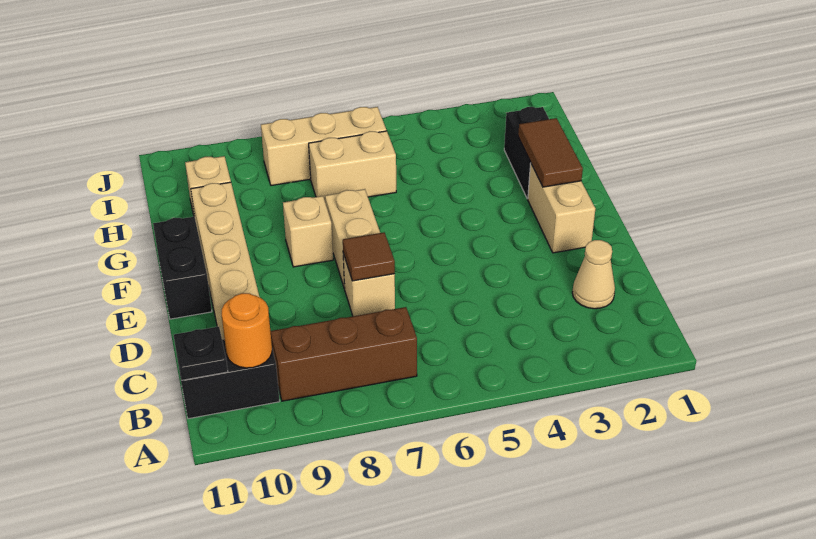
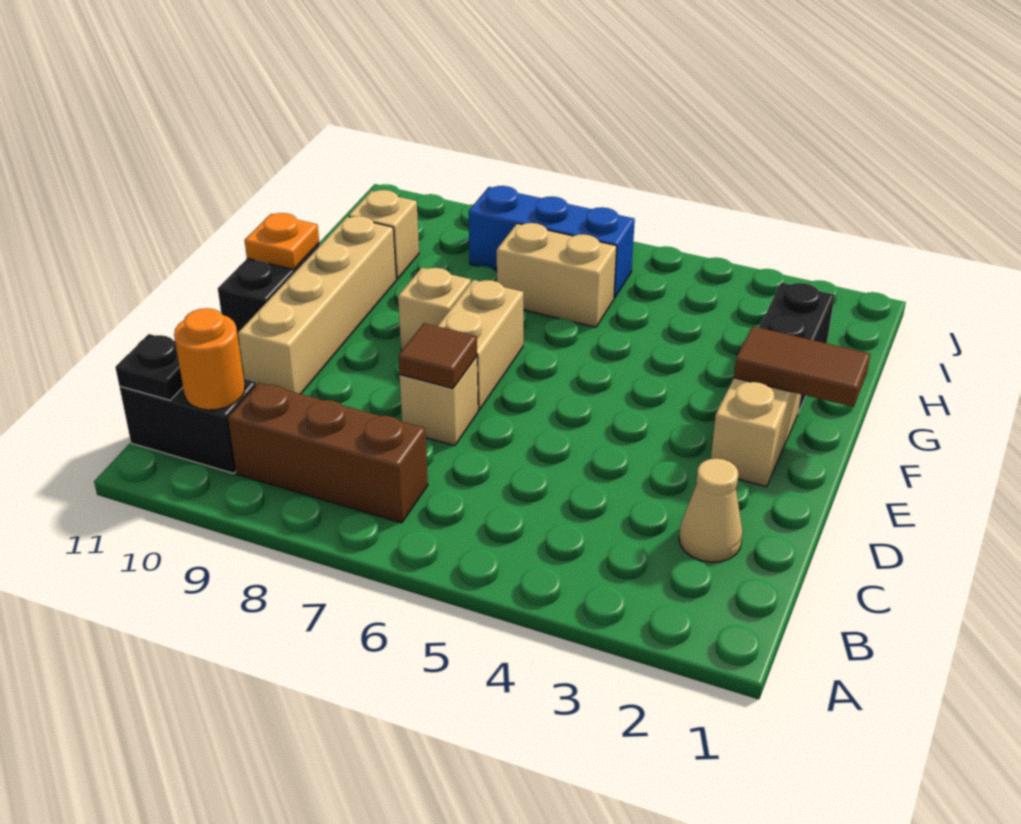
brown tile F2:G2 level 2 -> brown tile F1:F2 level 2
none -> orange plate F11 level 2
tan brick I6:I8 level 1 -> blue brick I6:I8 level 1

